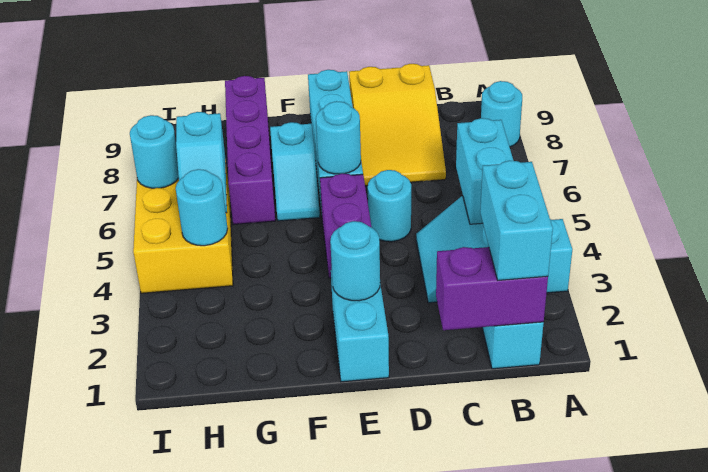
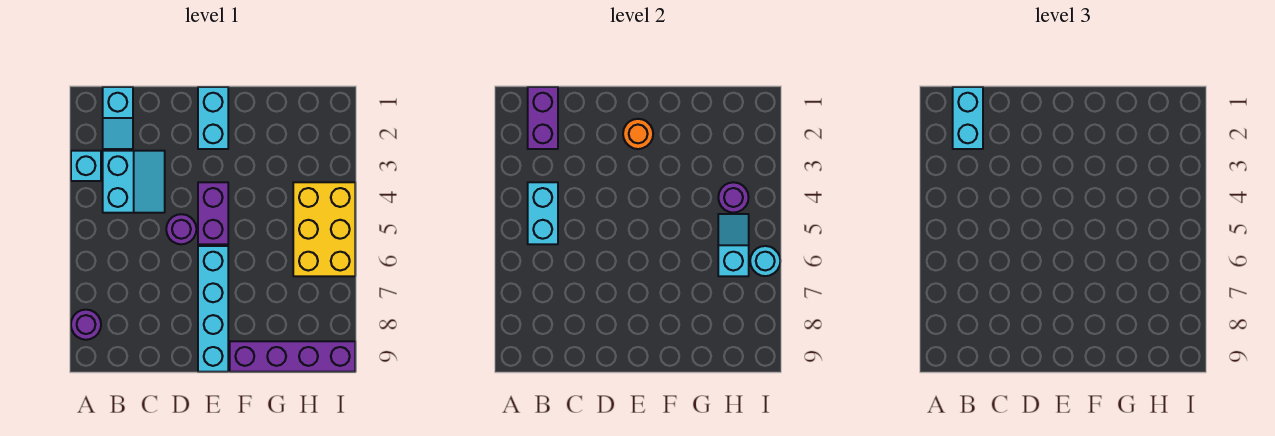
cyan round brick A8 level 1 -> purple round brick A8 level 1
purple brick B1:C1 level 2 -> purple brick B1:B2 level 2
yellow slope C7:D9 level 1 top 9 -> none
cyan round brick D5 level 1 -> purple round brick D5 level 1
cyan round brick E2 level 2 -> orange round brick E2 level 2
cyan round brick E6 level 2 -> none
cyan slope F6:F7 level 1 top 7 -> none
purple brick G6:G9 level 1 -> purple brick F9:I9 level 1
cyan round brick H4 level 2 -> purple round brick H4 level 2

